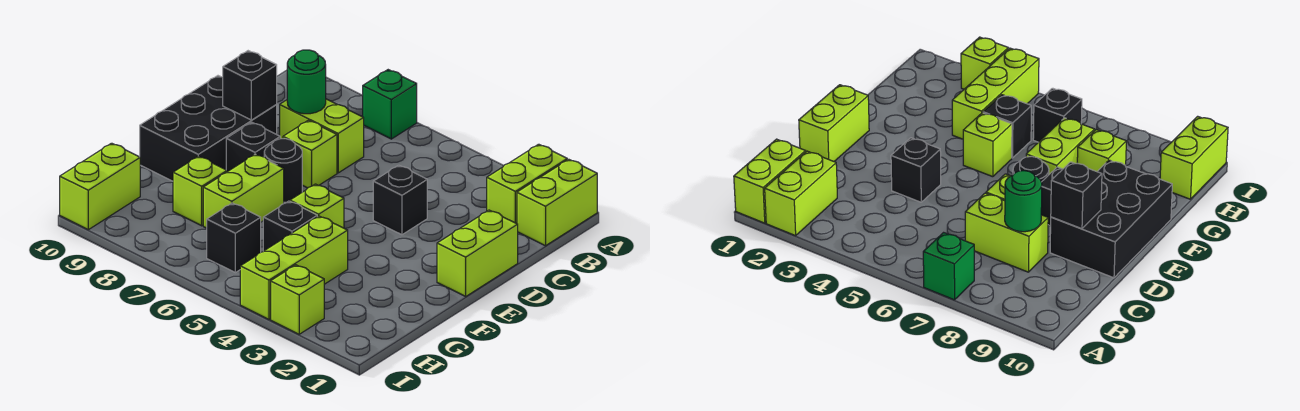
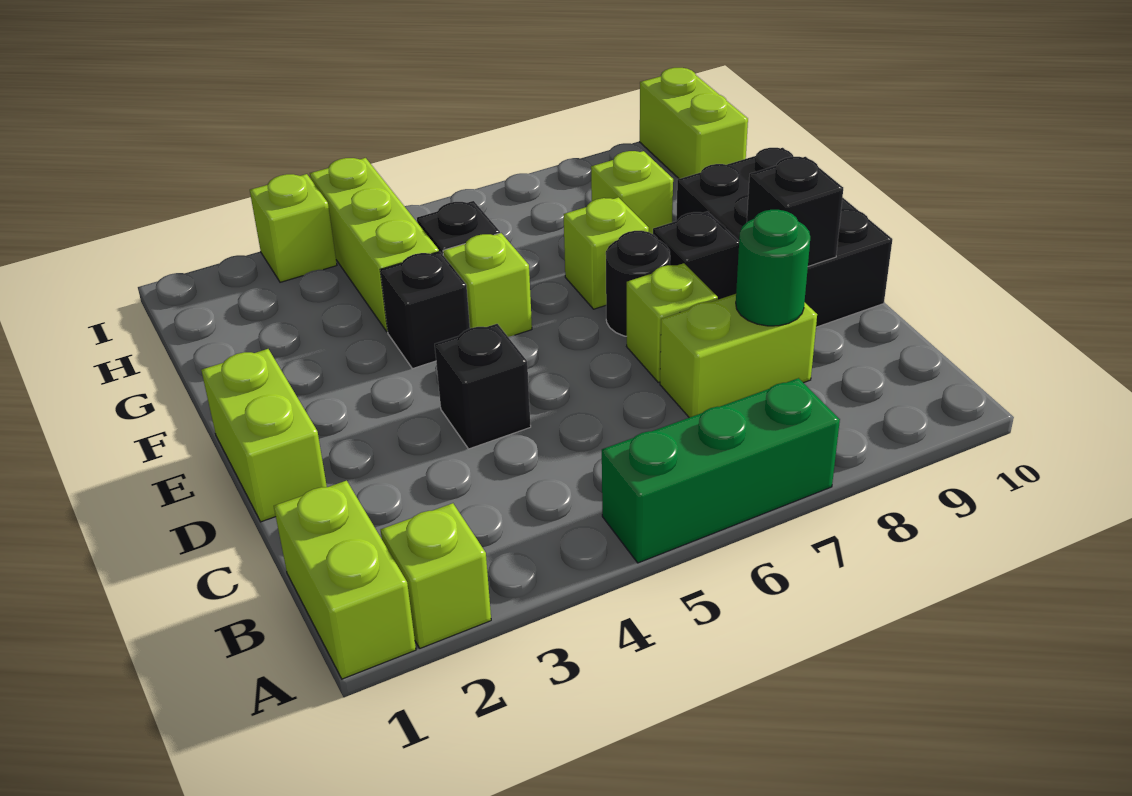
lime brick A2:B2 level 1 -> lime brick A2 level 1
green brick A7 level 1 -> green brick A5:A7 level 1
lime brick F7:G7 level 1 -> lime brick F7 level 1
black brick H6 level 1 -> black brick F4 level 1

